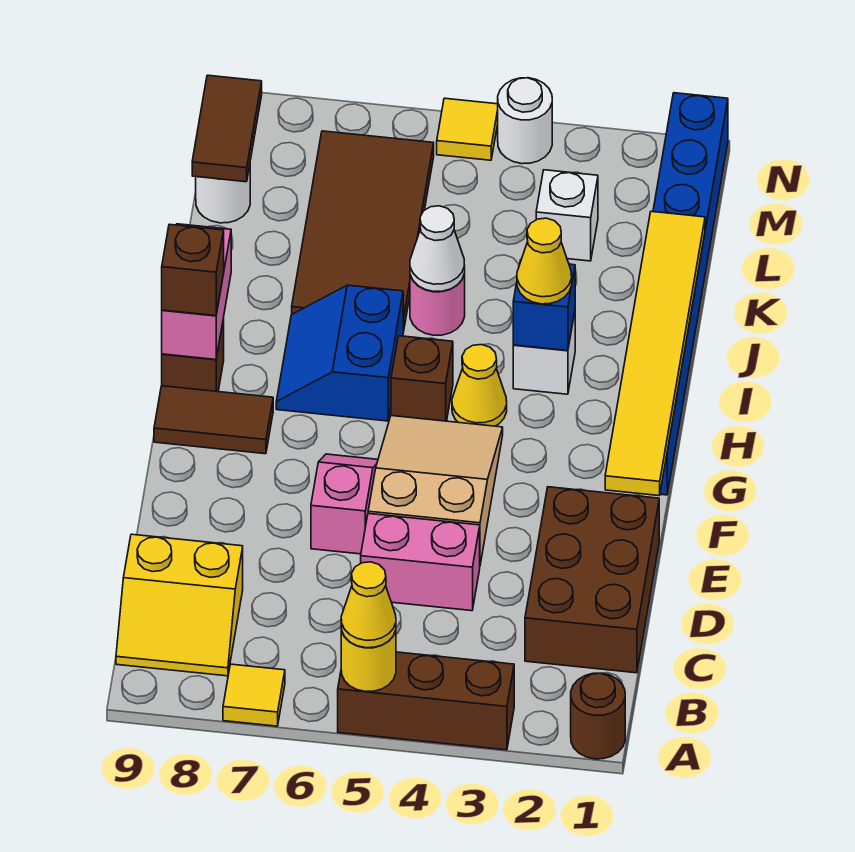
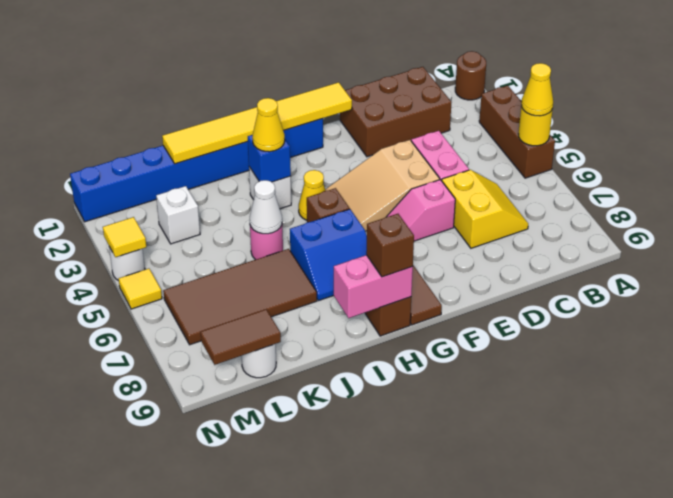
yellow tile A7 level 1 -> yellow tile N4 level 2
yellow slope B8:C9 level 1 top C -> yellow slope C6:D7 level 1 top D

